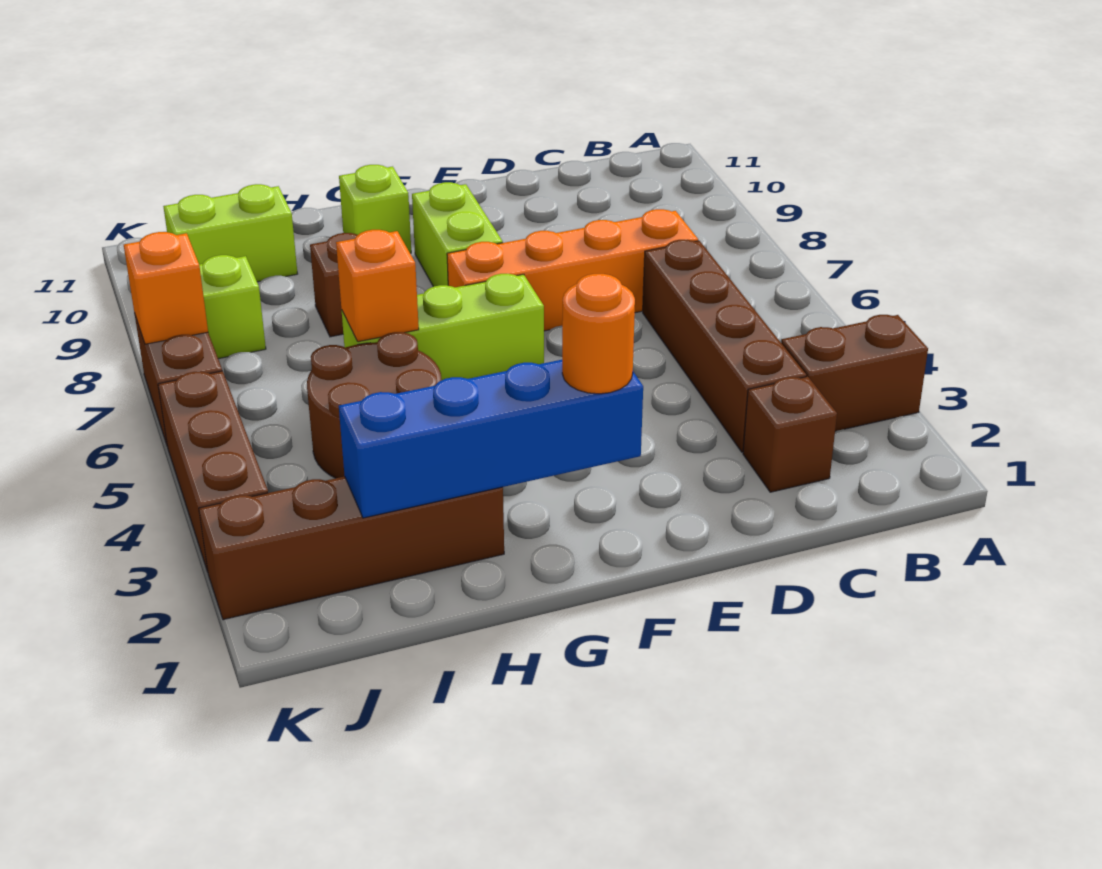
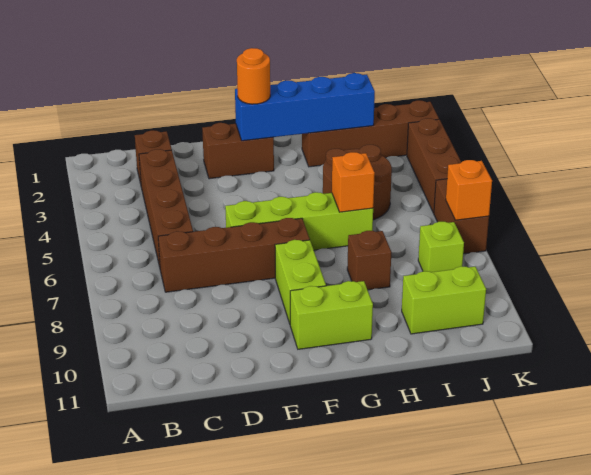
brown brick A3:B3 level 1 -> brown brick E2:F2 level 1
orange brick C7:F7 level 1 -> brown brick C7:F7 level 1
lime brick F6:H6 level 1 -> lime brick E6:H6 level 1
lime brick G10 level 1 -> lime brick F10:G10 level 1

